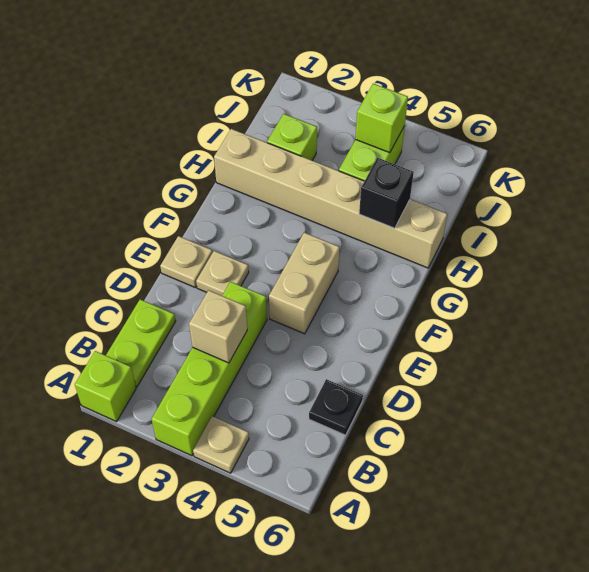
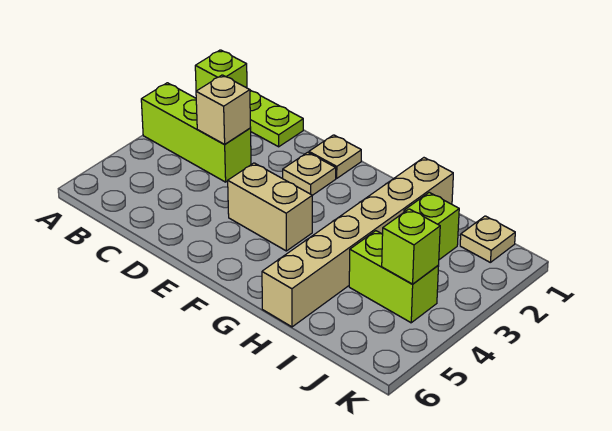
lime brick A3:D3 level 1 -> lime brick A3:C3 level 1
tan plate A4 level 1 -> tan plate J1 level 1
black plate C6 level 1 -> none
black brick H5 level 2 -> none

